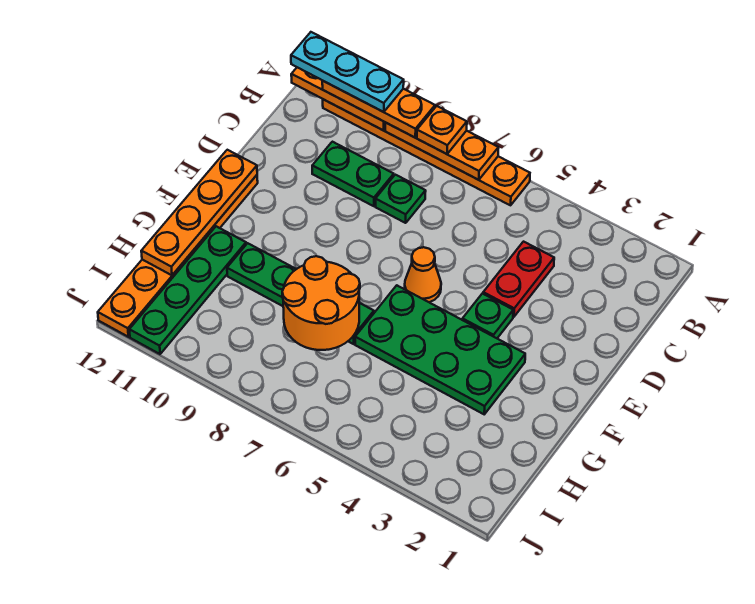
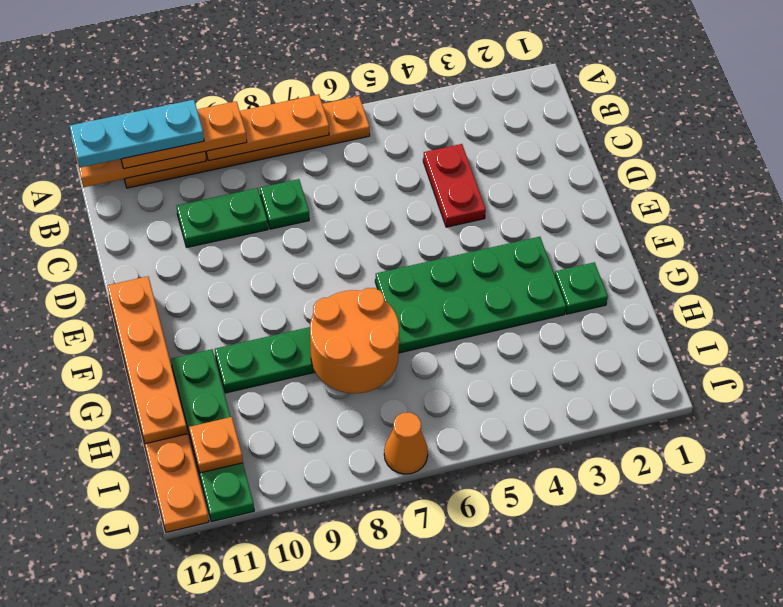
orange plate A8 level 3 -> orange plate I11 level 2
green plate E4 level 1 -> green plate G2 level 1
orange cone E6 level 1 -> orange cone J7 level 1

